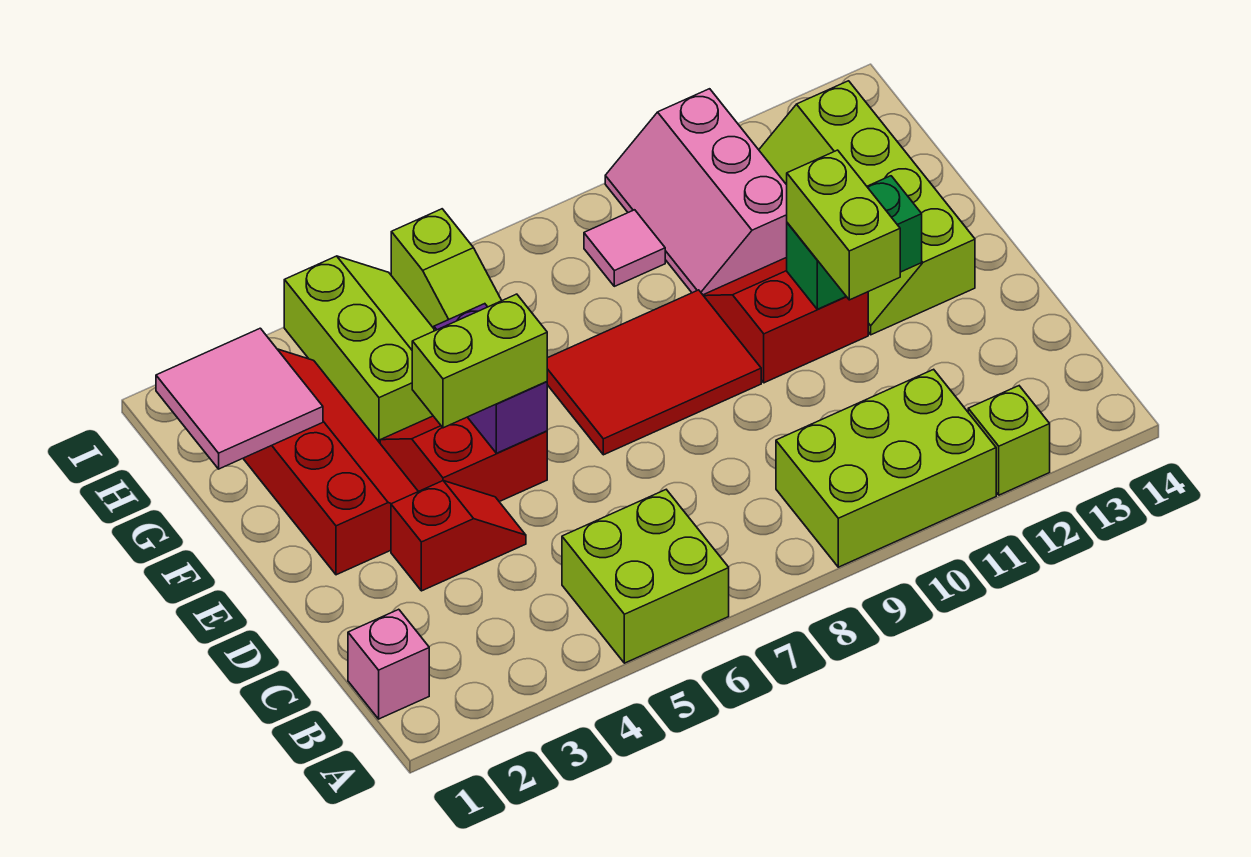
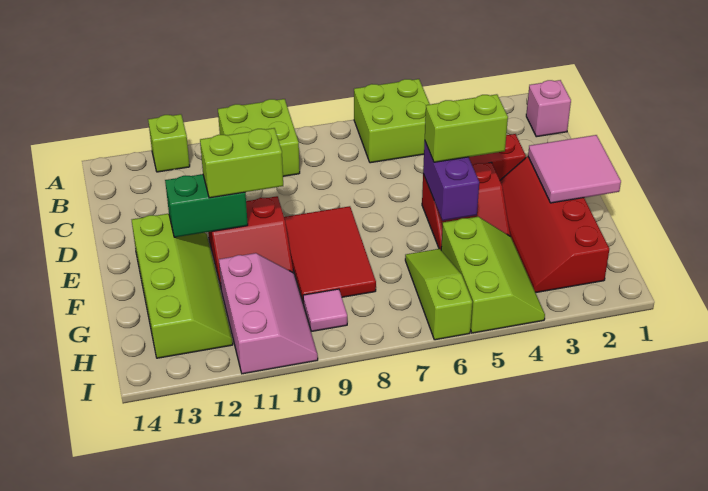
lime brick A9:B11 level 1 -> lime brick A9:B10 level 1
lime brick D11:E11 level 3 -> lime brick E10:E11 level 3
red tile E7:F9 level 1 -> red tile E8:G9 level 1
pink tile G1:H2 level 2 -> pink tile E1:F2 level 2
lime slope G4:I5 level 1 top 4 -> lime slope G4:I5 level 1 top 5

